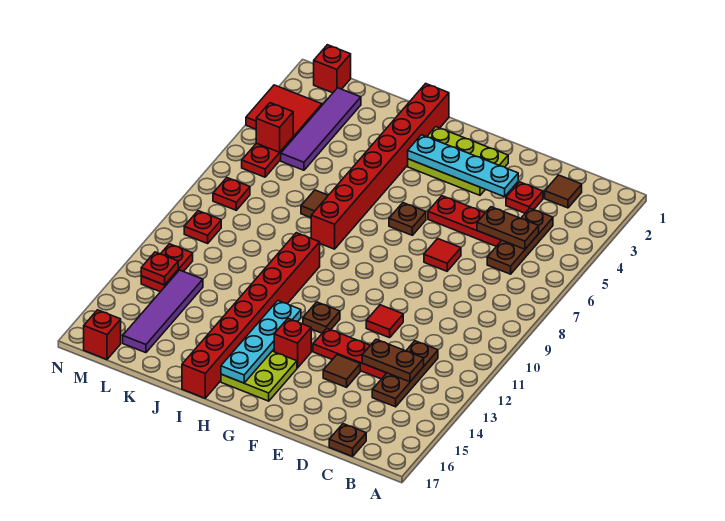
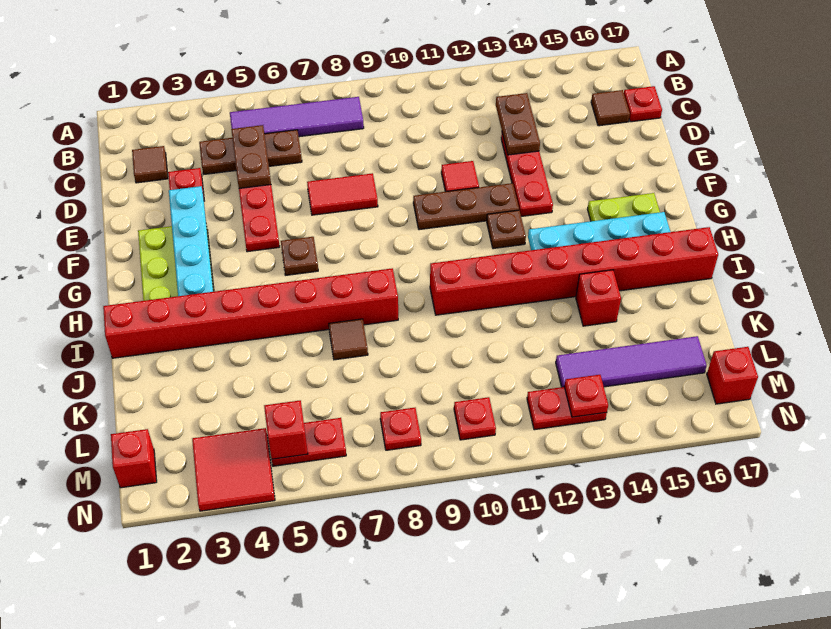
brown plate C12:C14 level 1 -> brown plate F10:F12 level 1
brown plate C17 level 1 -> red plate C17 level 1
red tile E7 level 1 -> red tile E7:E8 level 1
brown tile E14 level 1 -> brown tile C16 level 1
red brick G14 level 1 -> red brick J14 level 1
purple tile L2:L5 level 1 -> purple tile B5:B8 level 1

